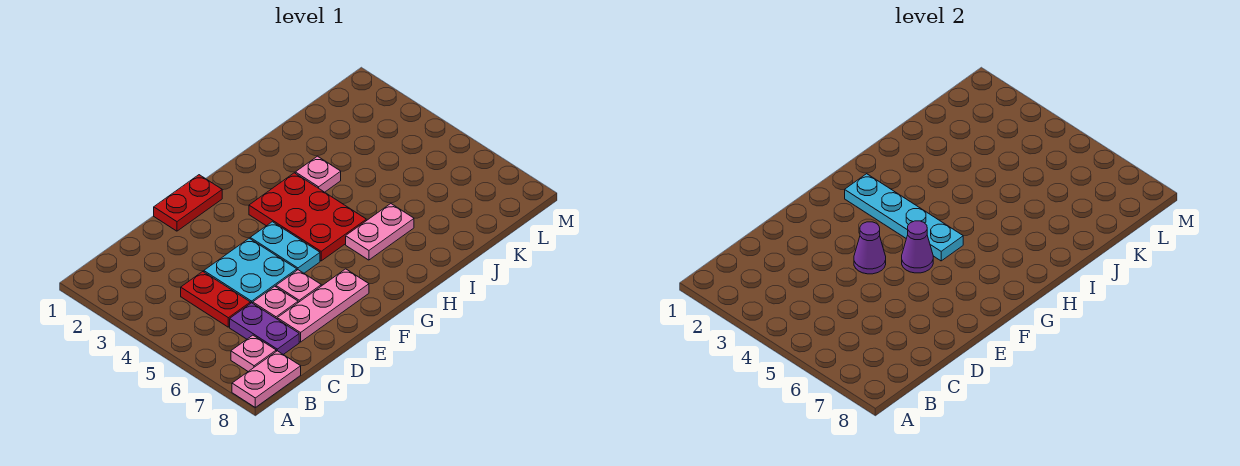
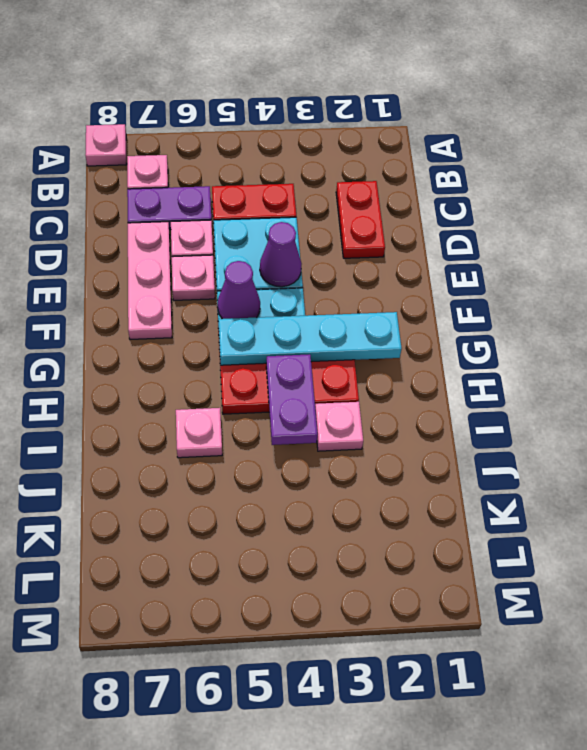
pink plate A8:B8 level 1 -> pink plate A8 level 1
red plate E1:F1 level 1 -> red plate C2:D2 level 1
none -> purple plate H4:I4 level 2
pink plate H6:I6 level 1 -> pink plate I6 level 1

